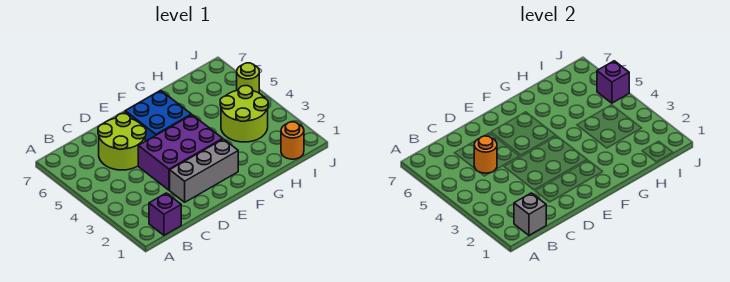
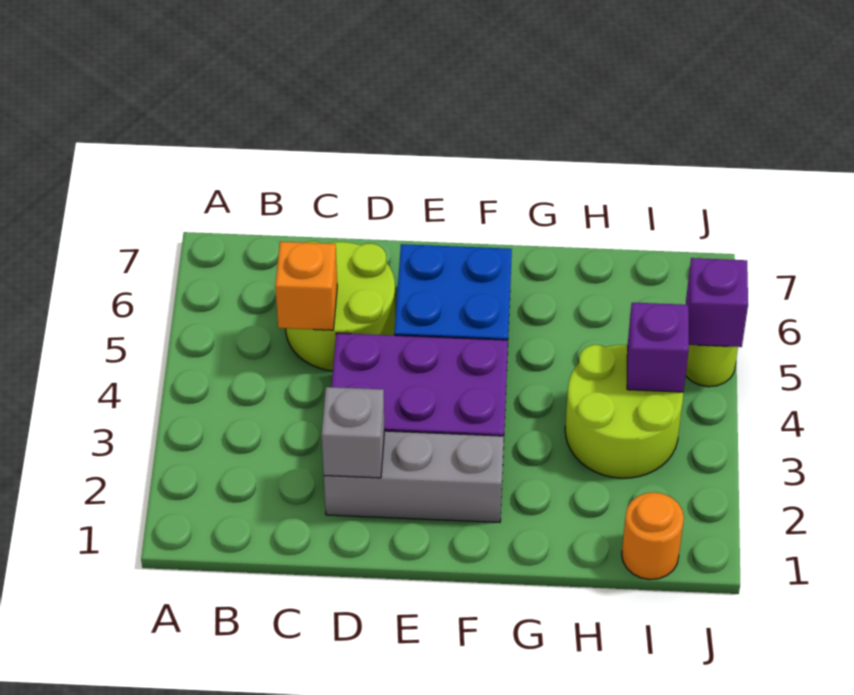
purple brick B1 level 1 -> purple brick I4 level 2
grey brick B1 level 2 -> grey brick D2 level 2
orange round brick C5 level 2 -> orange brick C5 level 2

